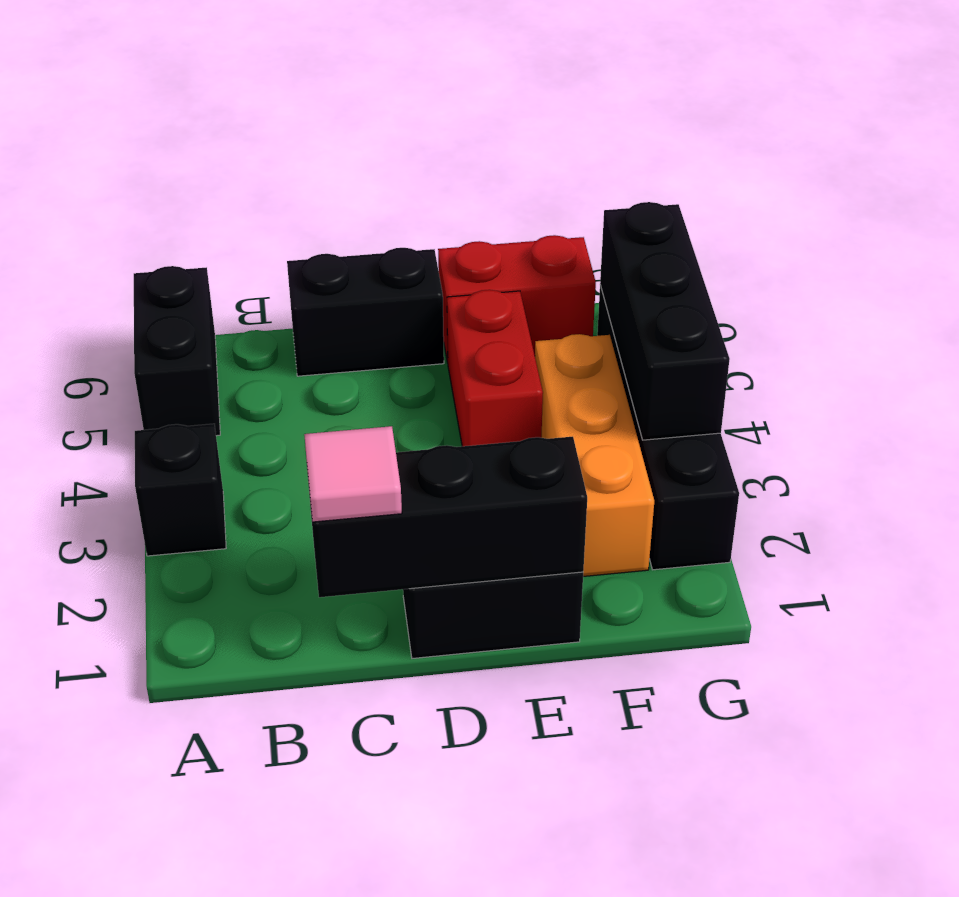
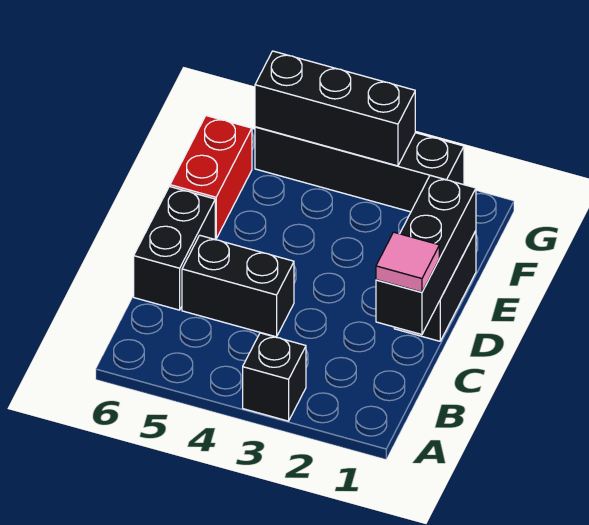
black brick A5:A6 level 1 -> black brick C4:C5 level 1
red brick E4:E5 level 1 -> none
orange brick F2:F4 level 1 -> none

